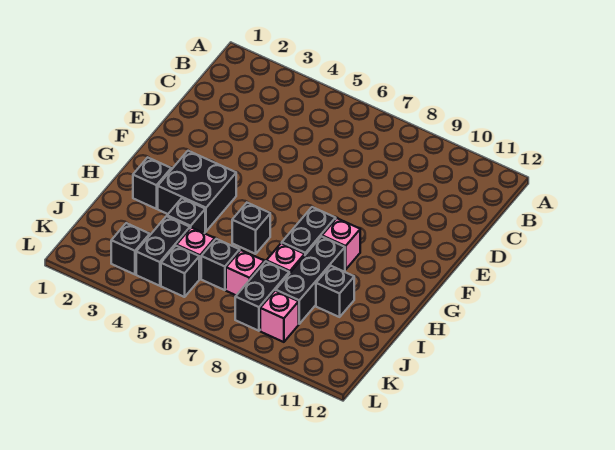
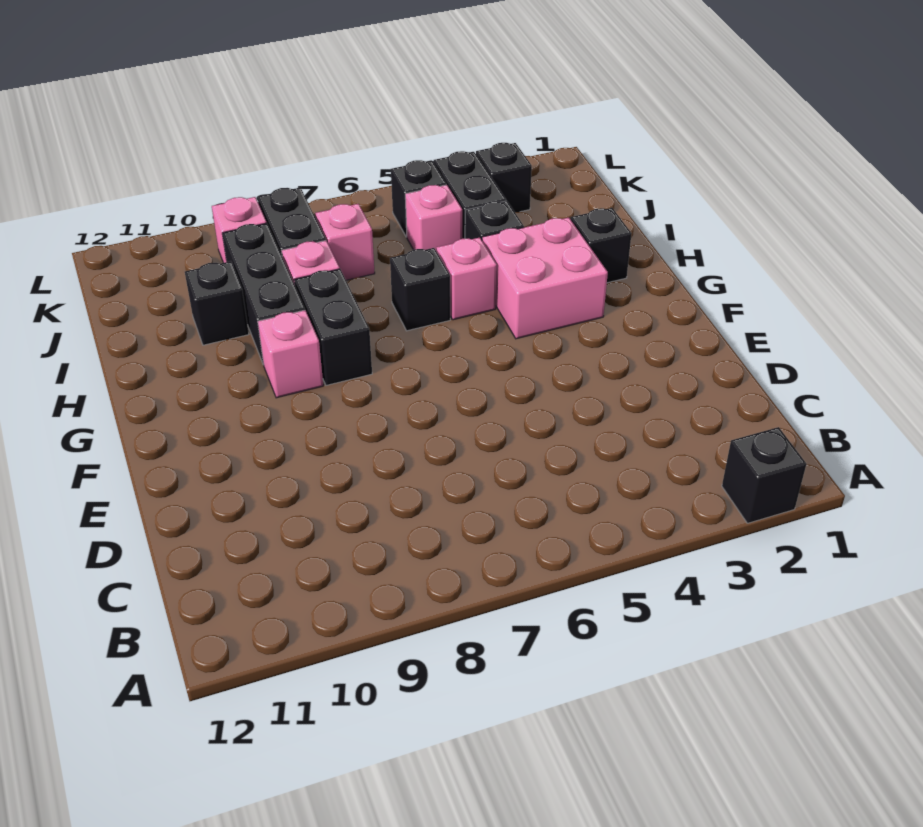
black brick G3:H4 level 1 -> pink brick G3:H4 level 1
none -> pink brick H5 level 1
black brick J6 level 1 -> black brick A2 level 1

